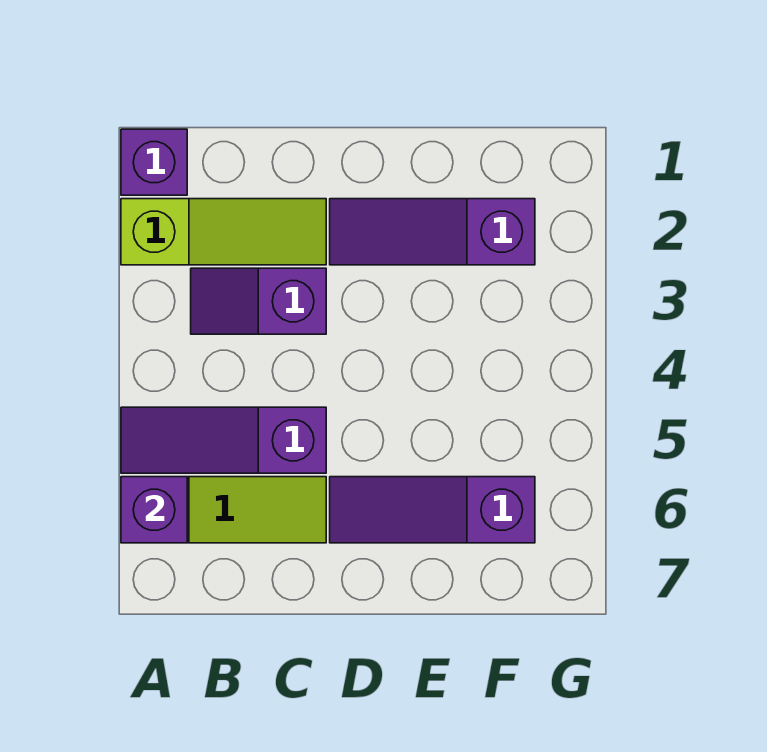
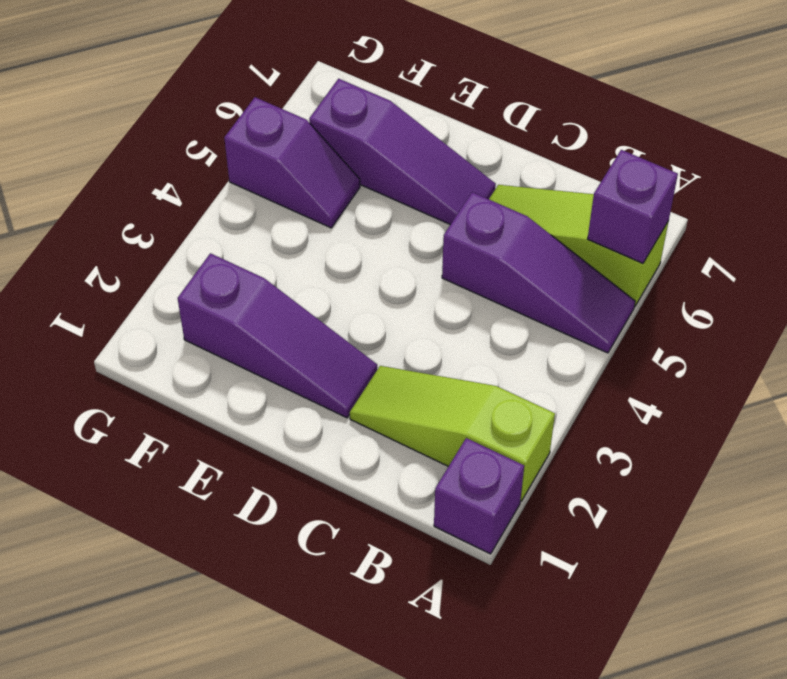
purple slope B3:C3 level 1 top C -> purple slope F5:G5 level 1 top G

